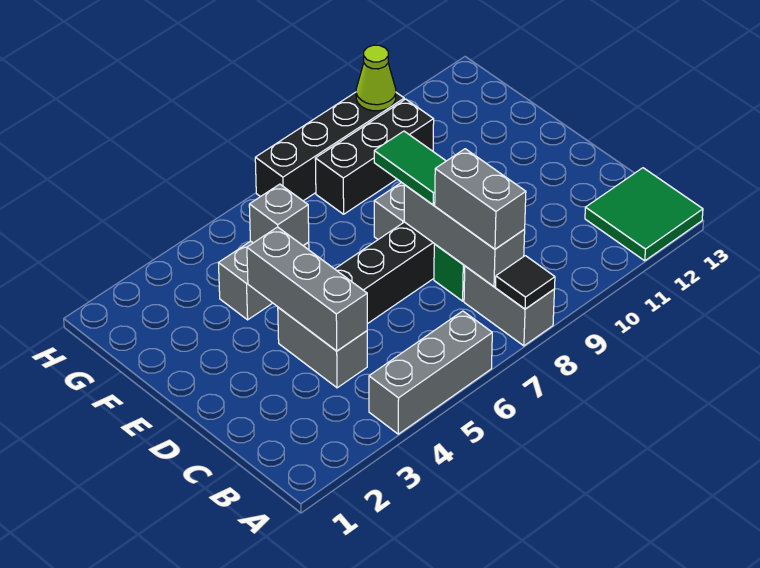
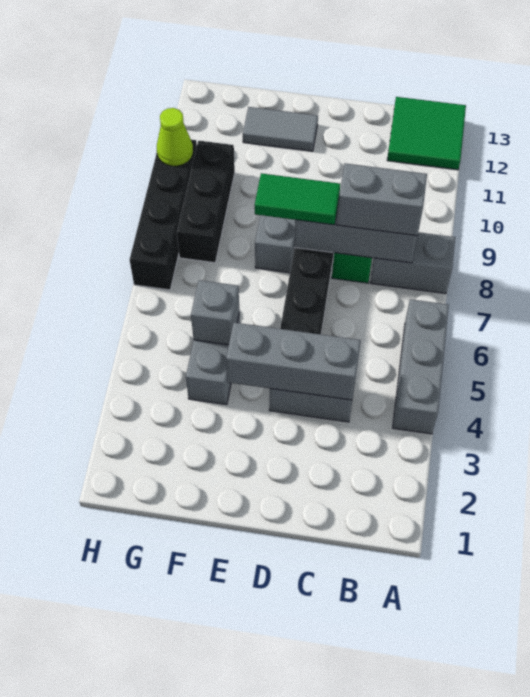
black tile A8 level 2 -> none
none -> grey tile E12:F12 level 1

